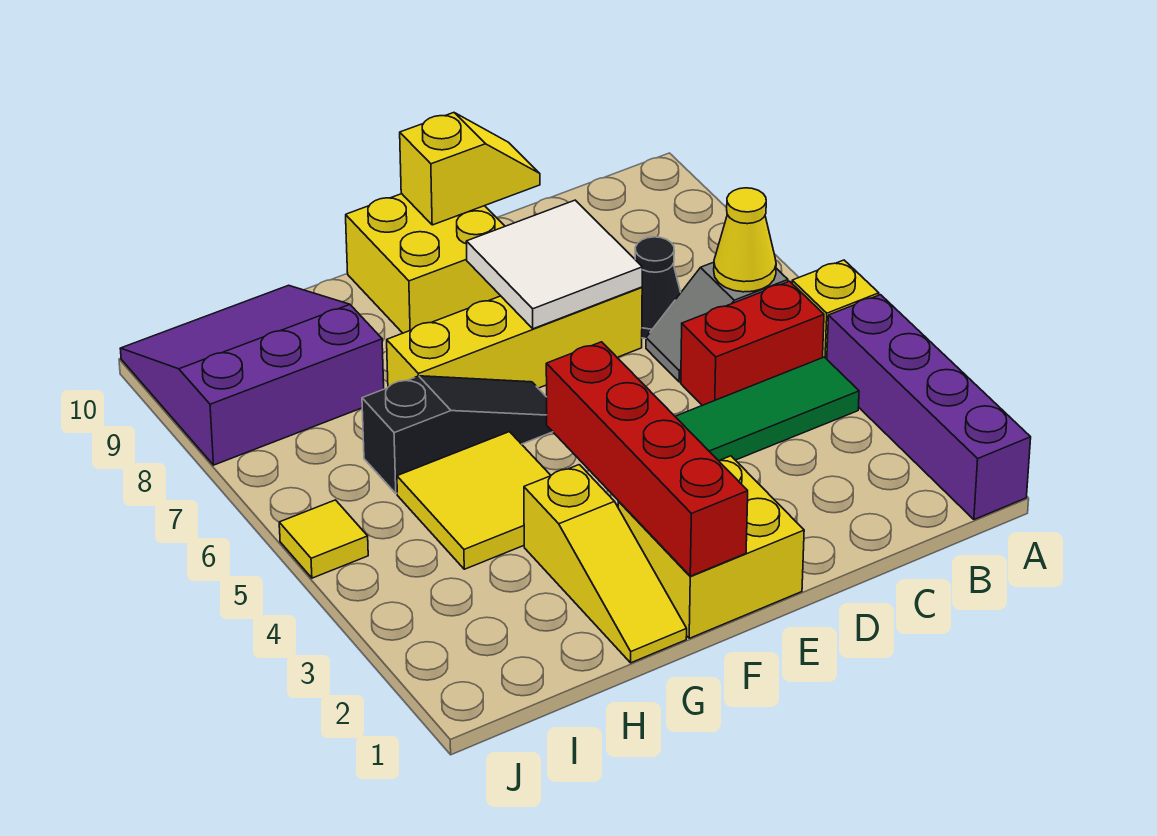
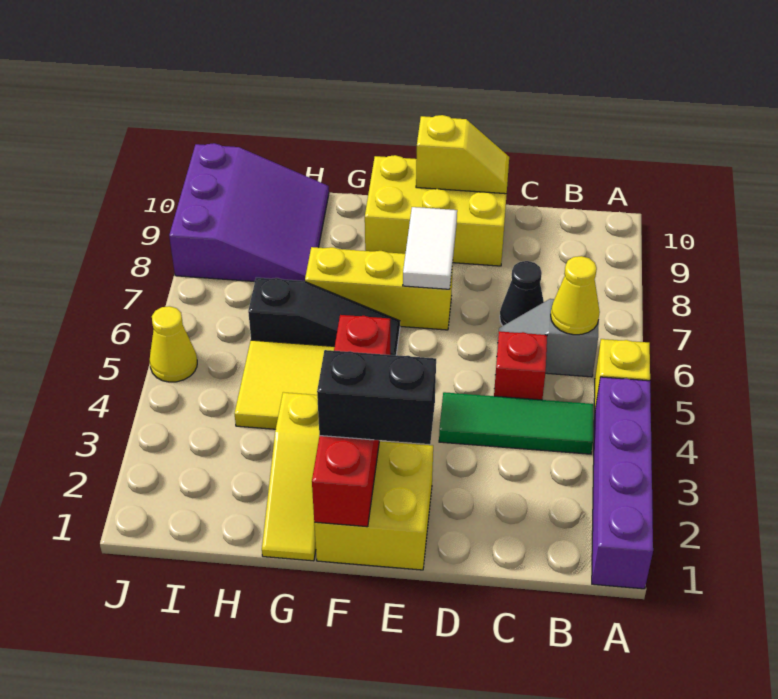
red brick B5:C5 level 1 -> red brick C5 level 1
yellow brick D7:G7 level 1 -> yellow brick E7:G7 level 1
white tile D7:E8 level 2 -> white tile E7:E8 level 2
none -> black brick E2:F2 level 3
yellow brick E9:F10 level 1 -> yellow brick D9:F10 level 1
purple slope H8:J10 level 1 top 8 -> purple slope H8:J10 level 1 top J
yellow tile J5 level 1 -> yellow cone J5 level 1

